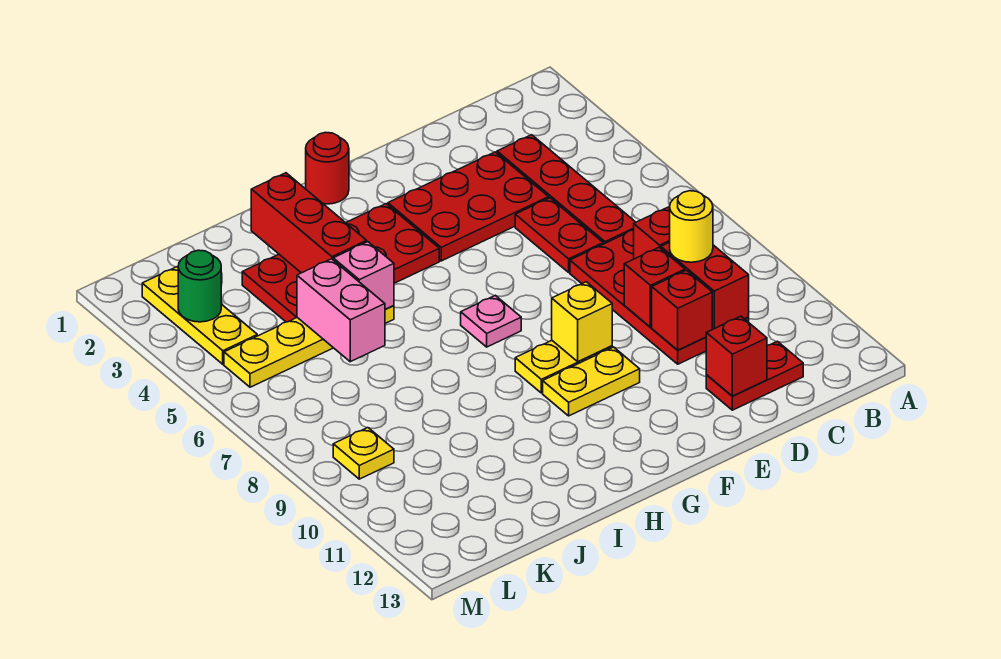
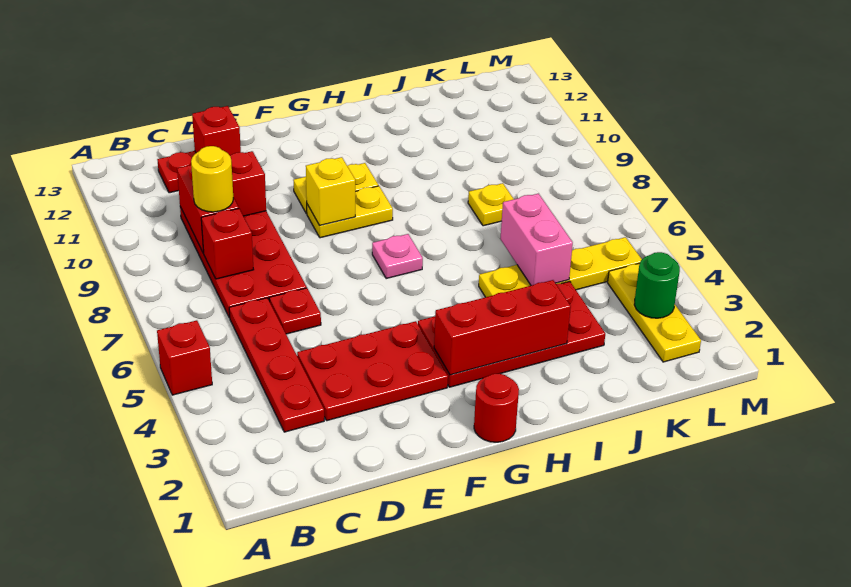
red plate D5:D6 level 1 -> red plate D6 level 1
red brick D9 level 2 -> red brick A5 level 1
red brick I2:I4 level 2 -> red brick G3:I3 level 2
pink brick I5 level 2 -> none
yellow plate L9 level 1 -> yellow plate J8 level 1

